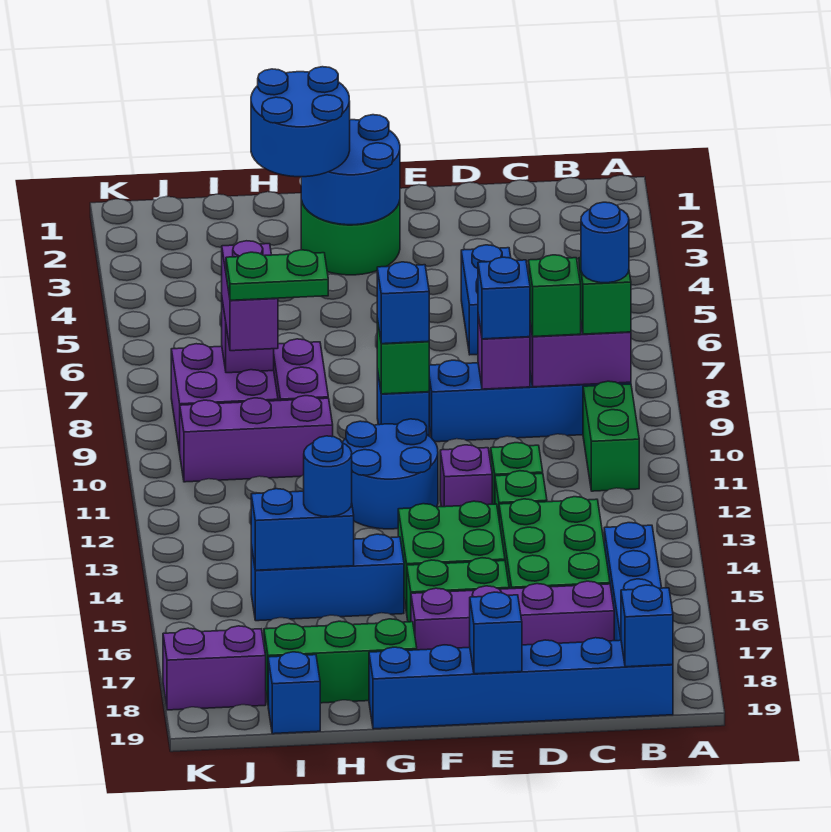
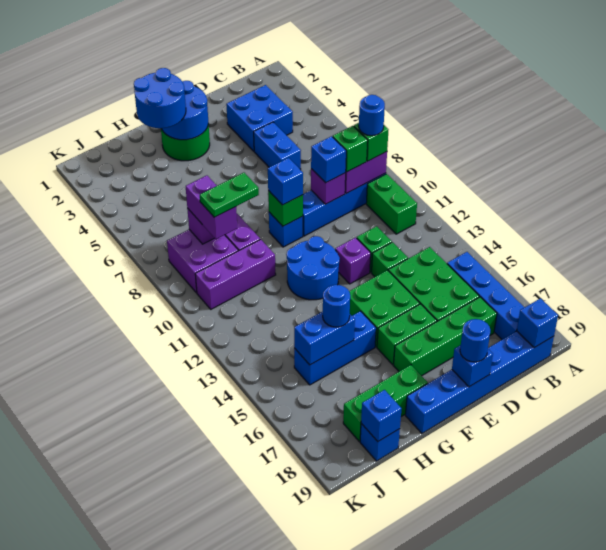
none -> blue brick C3:D4 level 1
purple brick C17:F17 level 1 -> green brick C17:F17 level 1
none -> blue round brick E19 level 3
none -> blue brick I19 level 2
purple brick J18:K18 level 1 -> none

